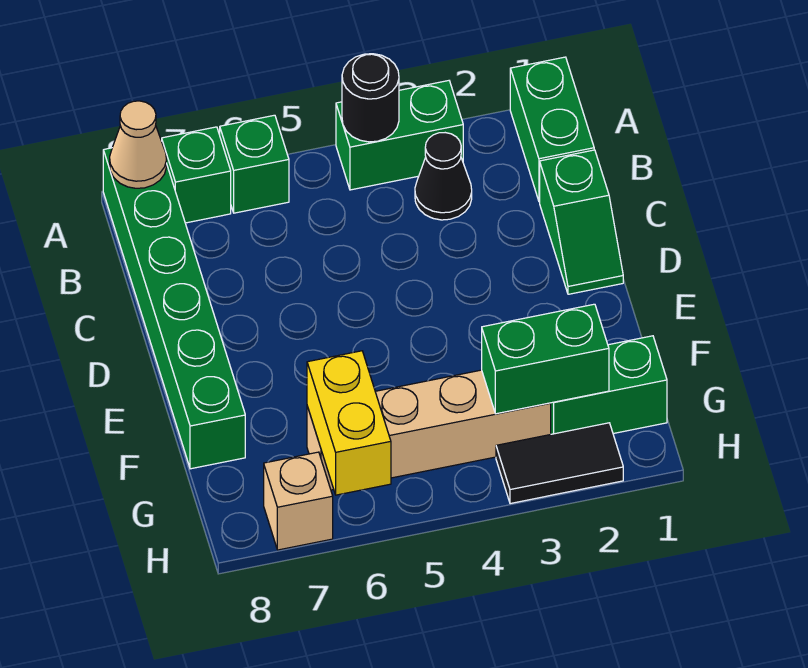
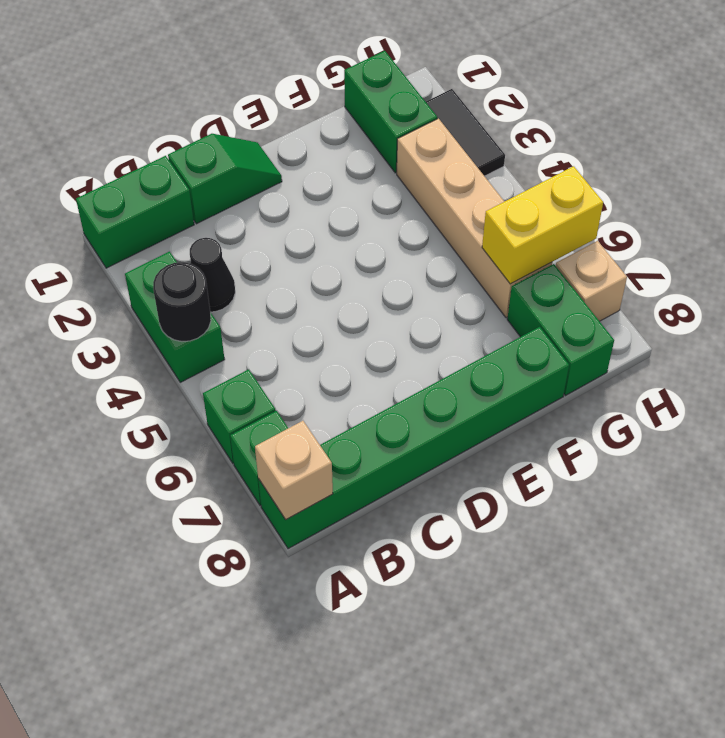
tan cone A8 level 2 -> tan brick A8 level 2
green brick G2:G3 level 2 -> green brick G7:G8 level 1

